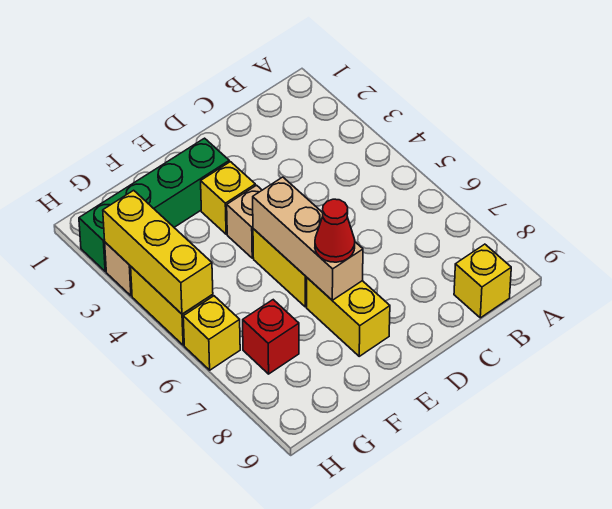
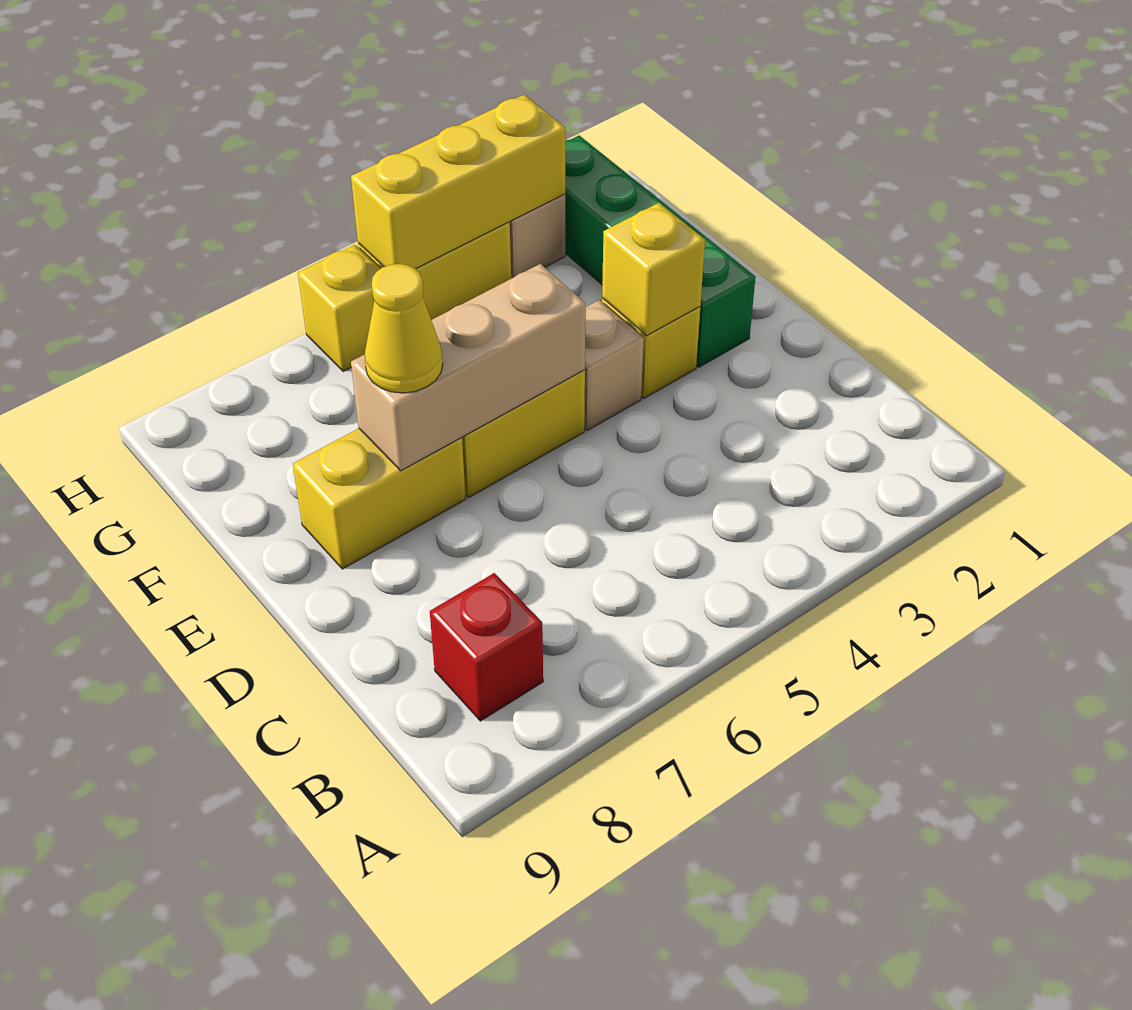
yellow brick B9 level 1 -> yellow brick E3 level 2
red cone E7 level 3 -> yellow cone E7 level 3
red brick G7 level 1 -> red brick B8 level 1

